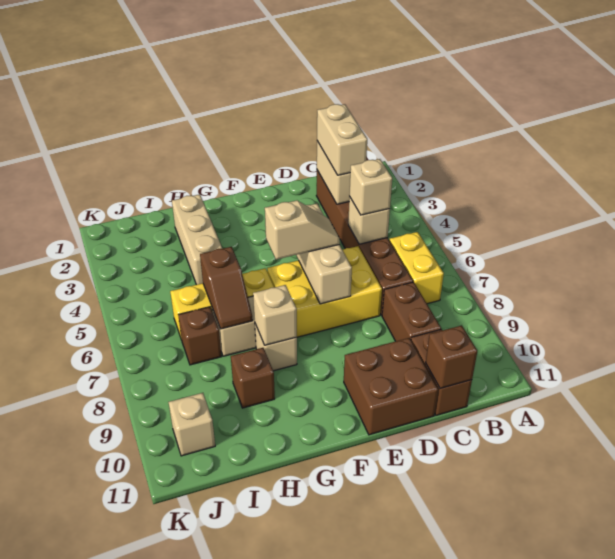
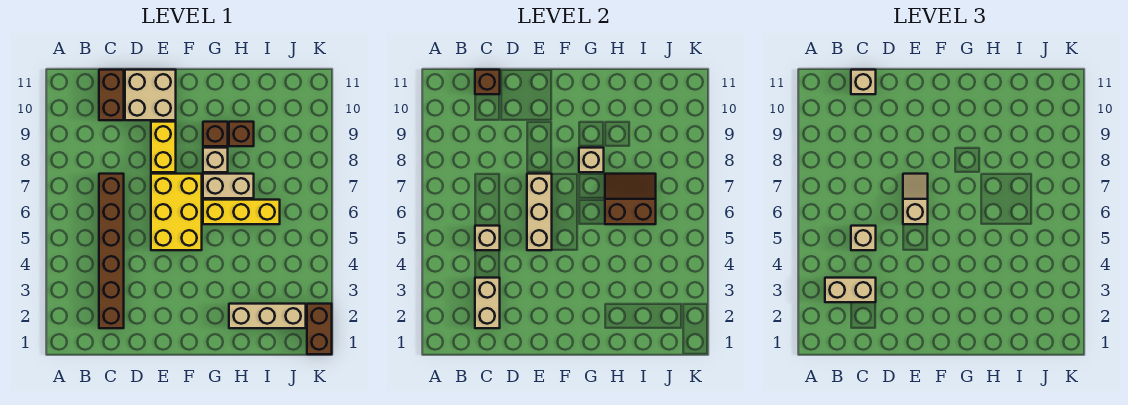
yellow brick B6:B7 level 1 -> yellow brick E8:E9 level 1
tan brick C2:C3 level 3 -> tan brick B3:C3 level 3
brown brick C8:C9 level 1 -> brown brick K1:K2 level 1
yellow brick D6:F7 level 1 -> yellow brick E5:F7 level 1
brown brick D10:E11 level 1 -> tan brick D10:E11 level 1
tan slope E6:F6 level 3 top F -> tan slope E6:E7 level 3 top 6
tan brick H2:H4 level 1 -> tan brick H2:J2 level 1
brown slope H6:H7 level 2 top 6 -> brown slope H6:I7 level 2 top 6
brown brick I7 level 1 -> brown brick G9 level 1
tan brick J10 level 1 -> tan brick C11 level 3

